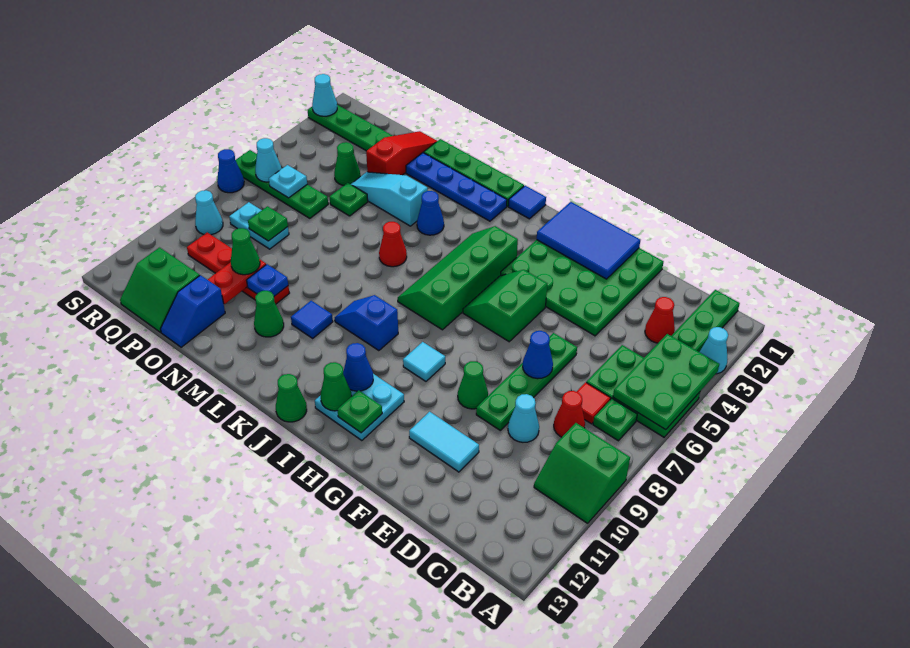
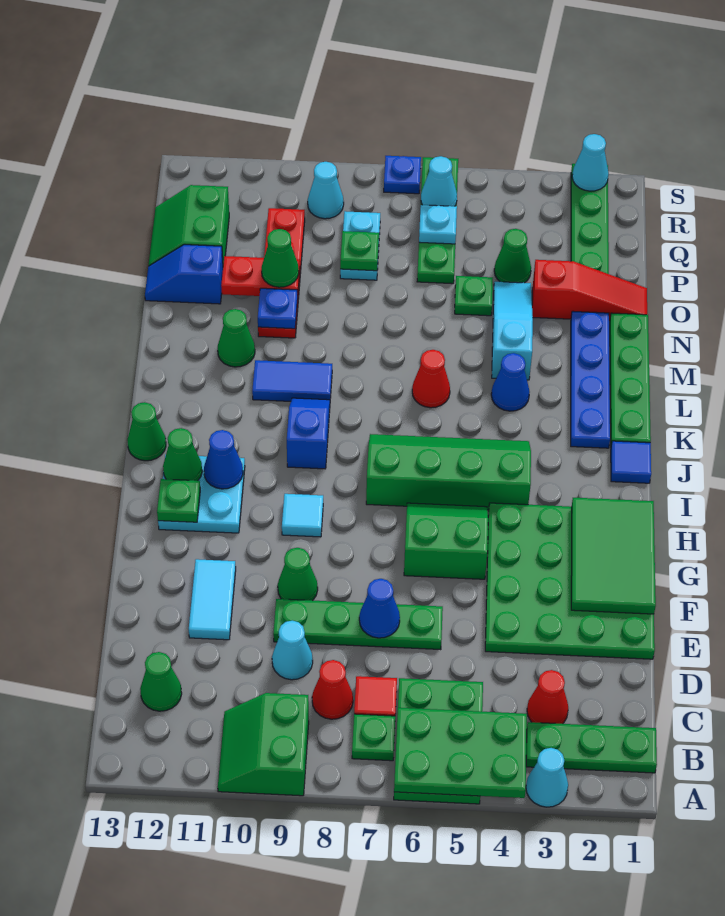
none -> green cone C12 level 1
blue tile F1:H2 level 2 -> green tile F1:H2 level 2
blue tile L10 level 1 -> blue tile L9:L10 level 1
blue cone S7 level 1 -> blue plate S7 level 1

